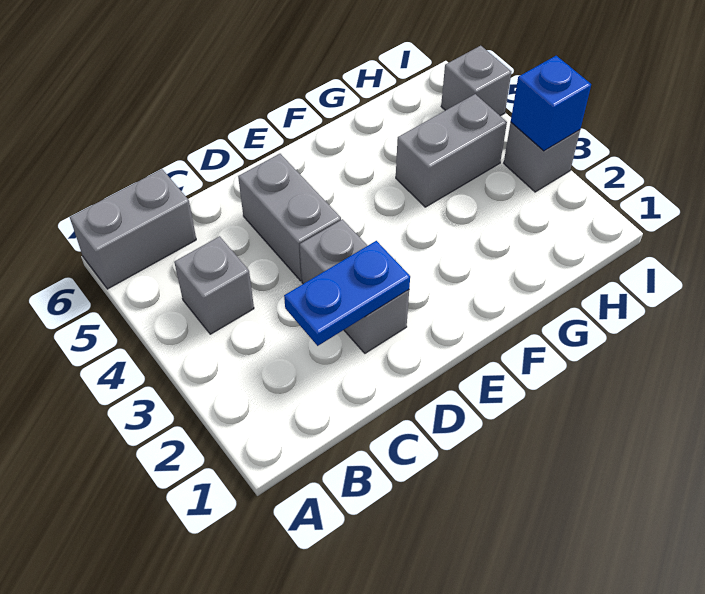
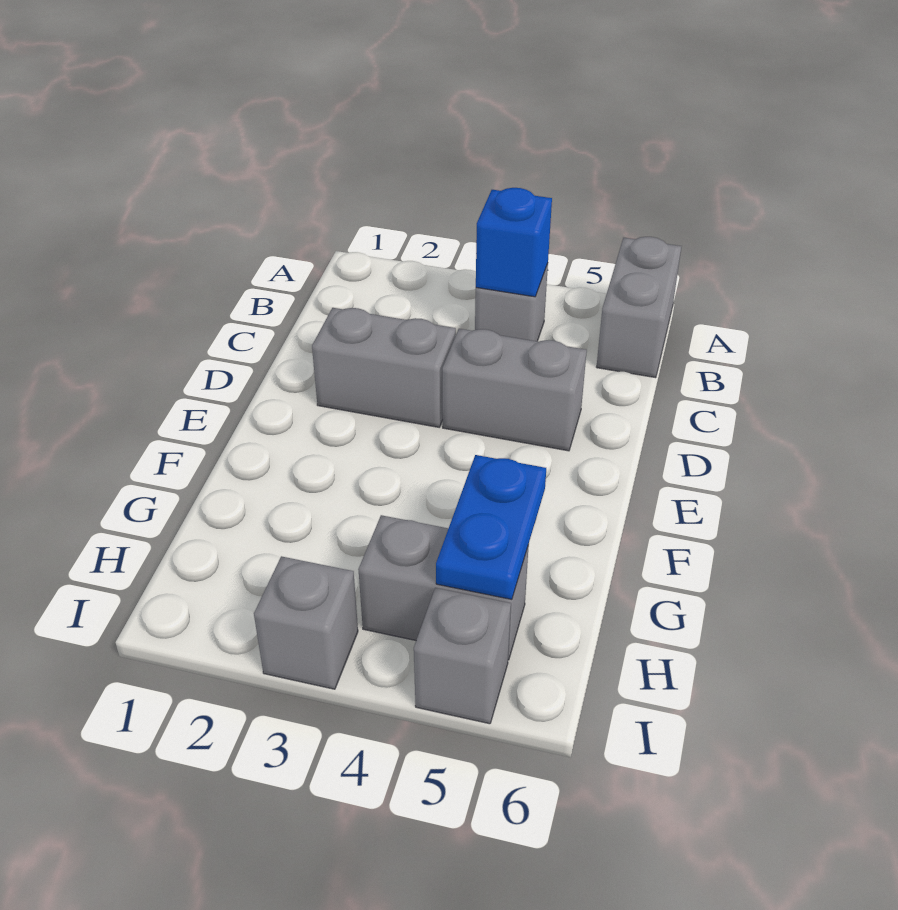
blue plate C2:D2 level 2 -> blue plate G5:H5 level 2
grey brick G4:H4 level 1 -> grey brick H4:H5 level 1
blue brick I3 level 2 -> blue brick B4 level 2

